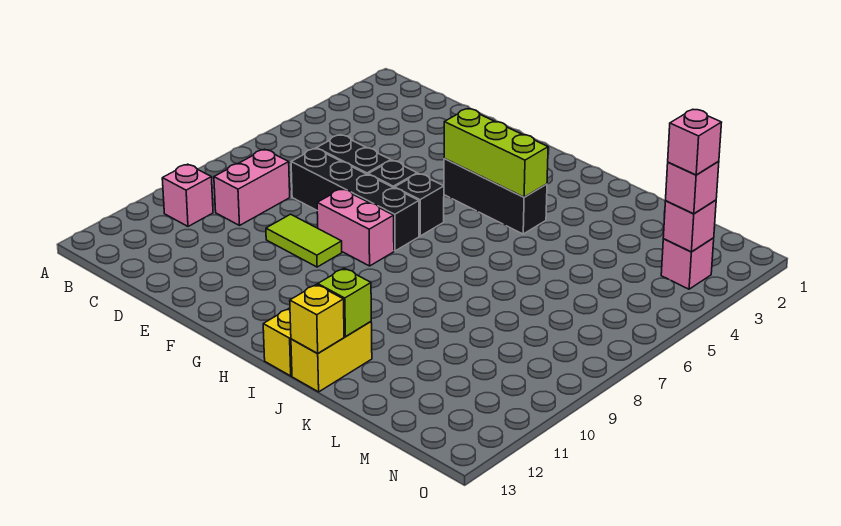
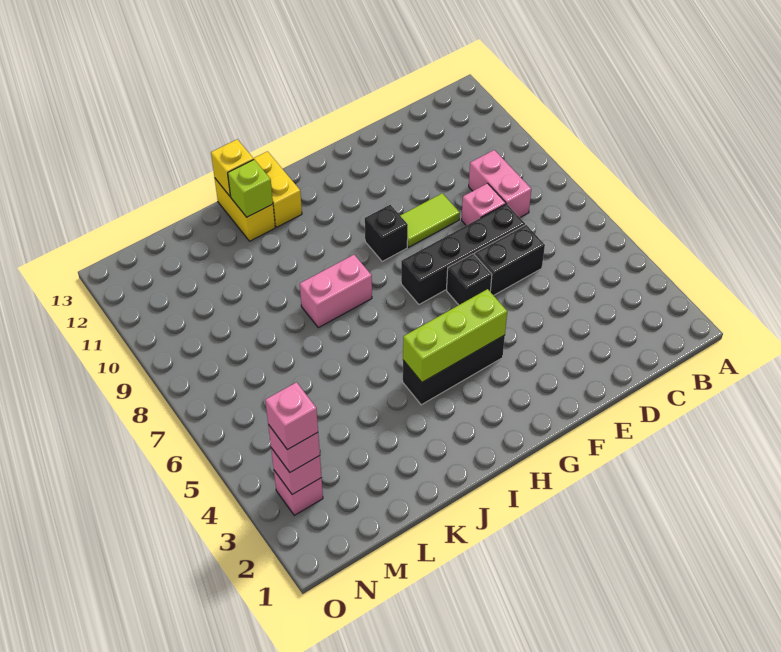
pink brick B10 level 1 -> pink brick D8 level 1
pink brick F8:G8 level 1 -> pink brick I8:J8 level 1
black brick G6 level 1 -> black brick G9 level 1

